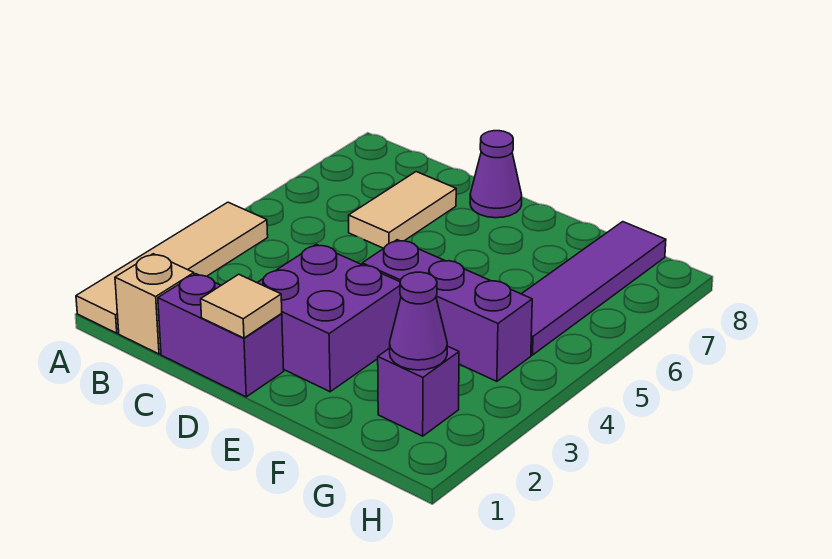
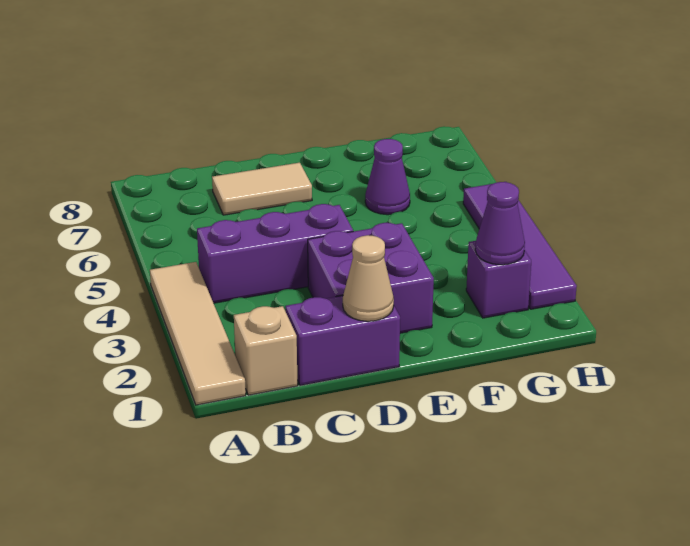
tan tile C6:C7 level 1 -> tan tile C7:D7 level 1
tan tile D1 level 2 -> tan cone D1 level 2
purple cone D8 level 1 -> purple cone F6 level 1
purple brick E4:G4 level 1 -> purple brick B4:D4 level 1
purple tile G5:G8 level 1 -> purple tile H2:H5 level 1

